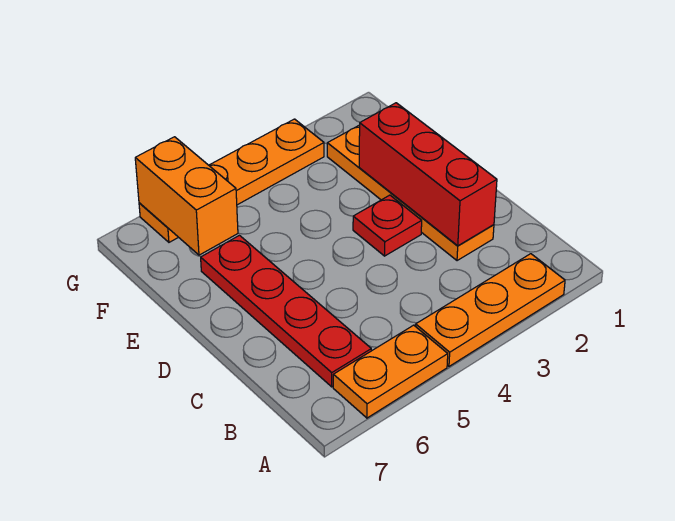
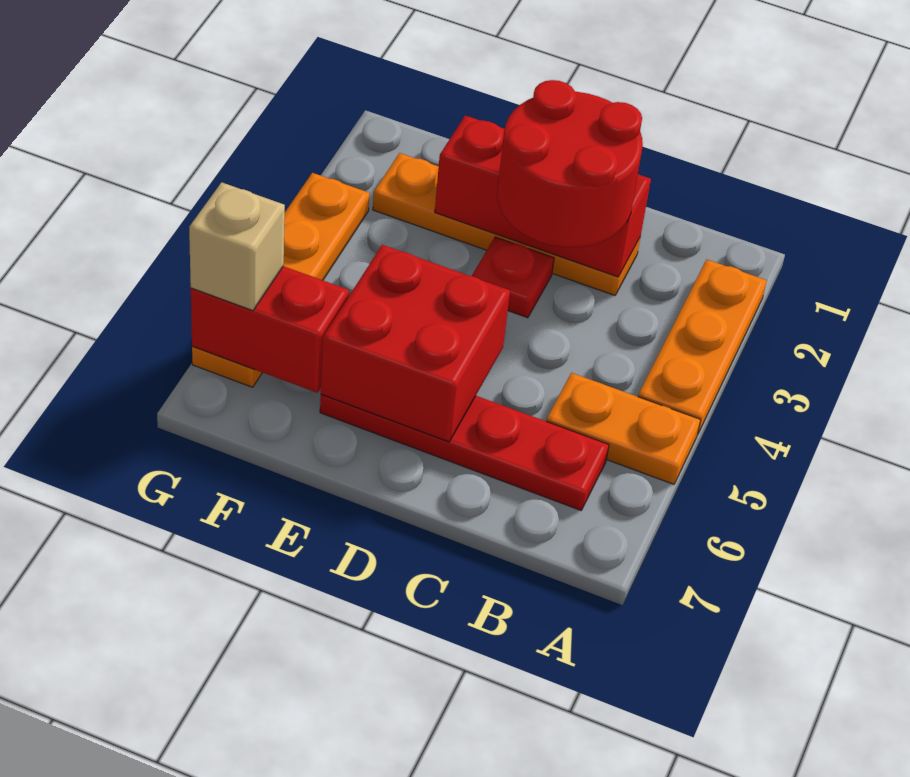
orange plate A5:A6 level 1 -> orange plate A5:B5 level 1
none -> red round brick C2:D3 level 3
none -> red brick D5:E6 level 2
orange brick F6:G6 level 2 -> red brick F6:G6 level 2
none -> tan brick G6 level 3

